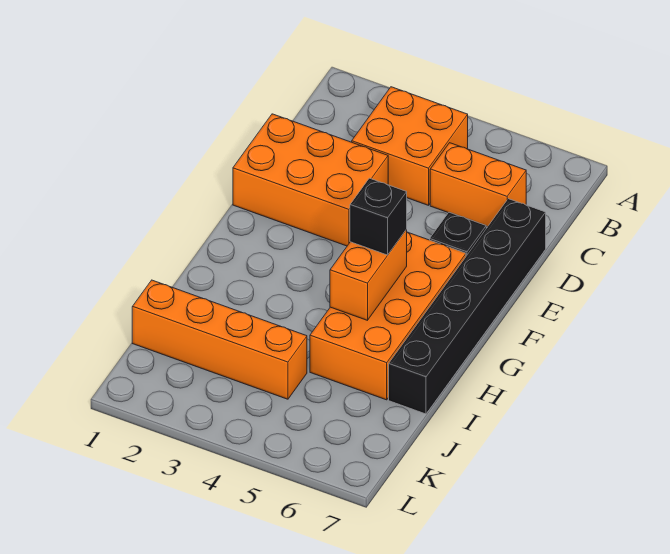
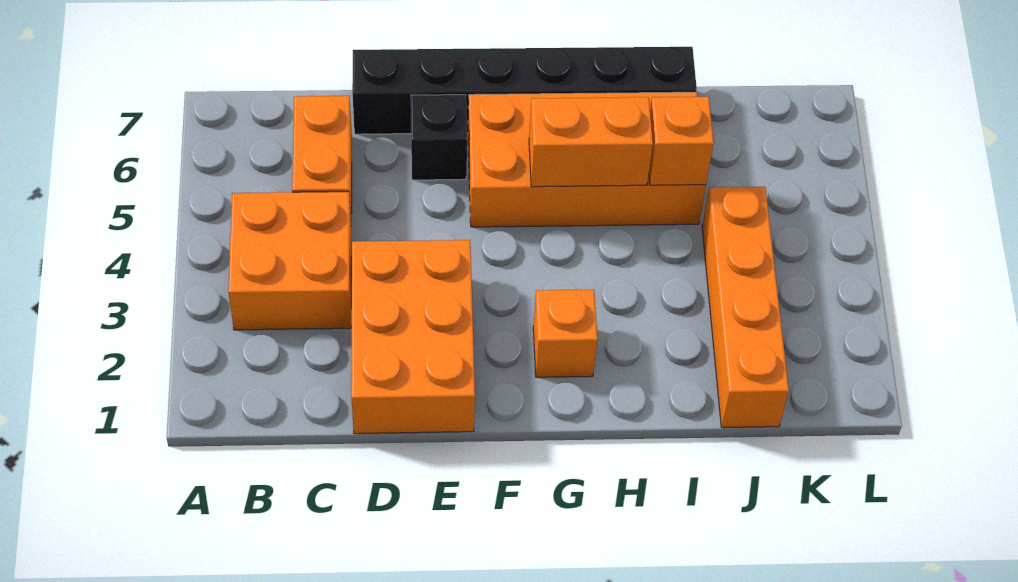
none -> orange brick G2 level 1
black brick G5 level 3 -> none
none -> orange brick I5 level 2

